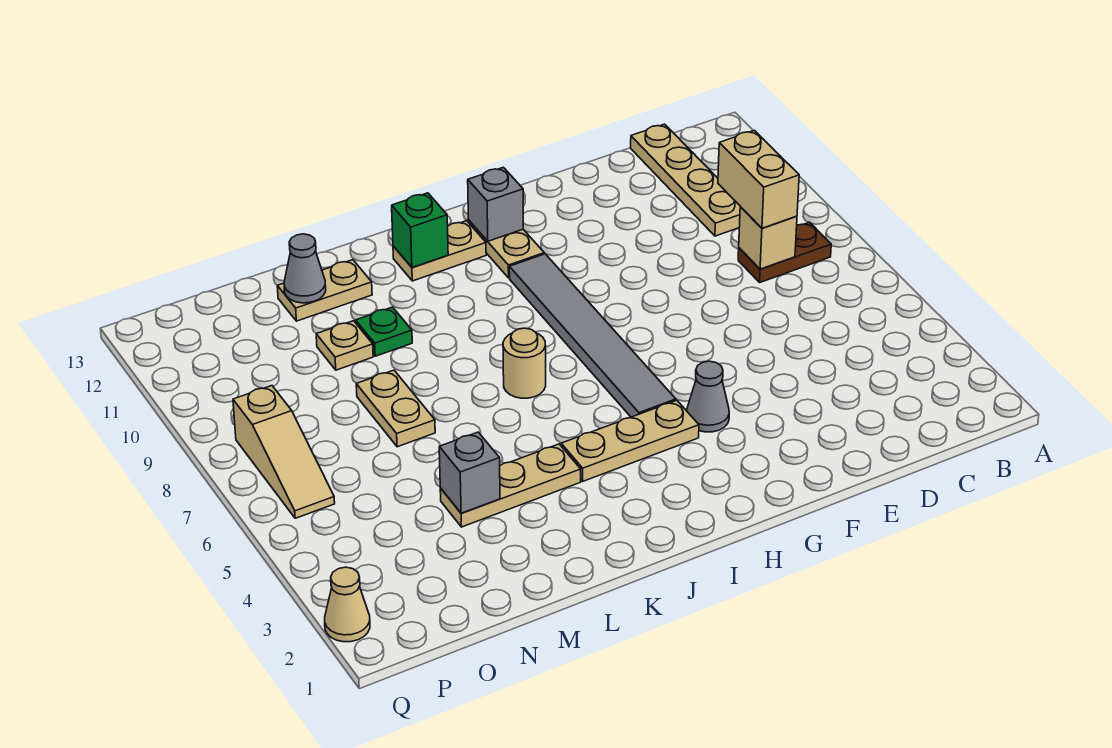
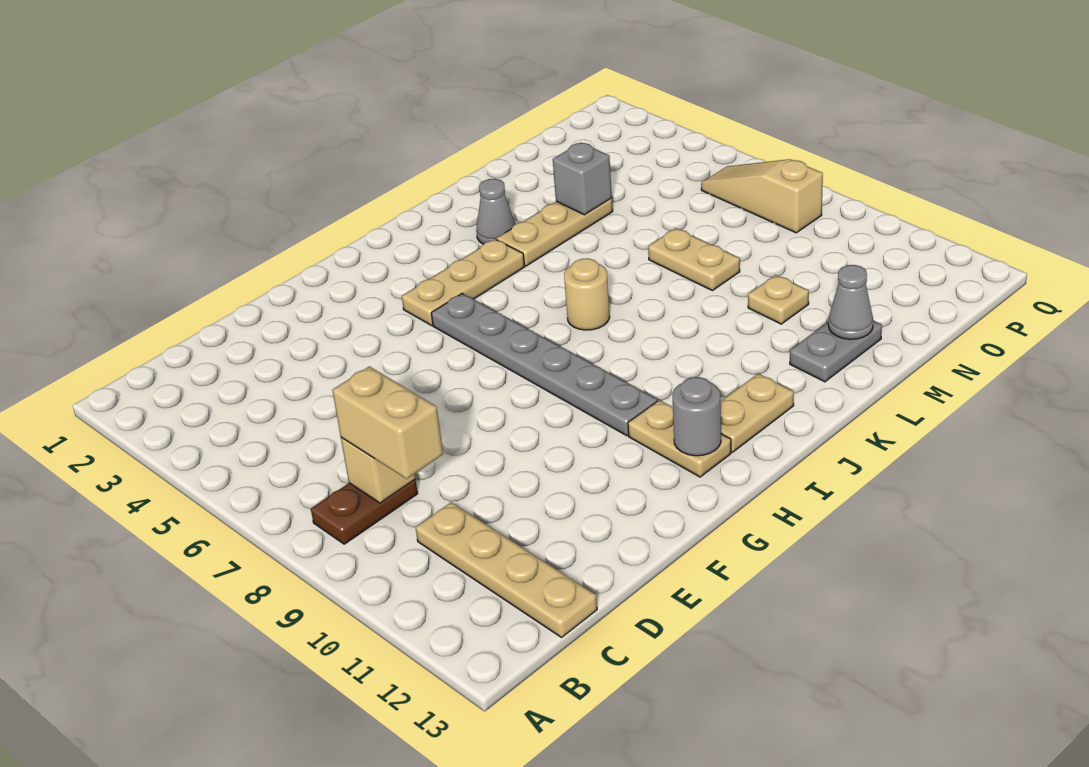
grey cone G4 level 1 -> grey cone K3 level 1
grey tile H5:H10 level 1 -> grey plate H5:H10 level 1
grey brick H12 level 2 -> grey round brick H12 level 2
green brick J12 level 2 -> none
green plate L10 level 1 -> none
tan plate L12:M12 level 1 -> grey plate L12:M12 level 1
tan cone Q2 level 1 -> none

